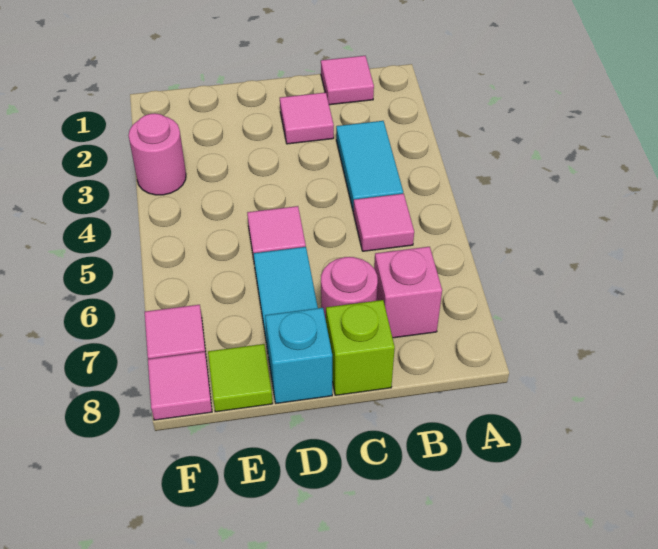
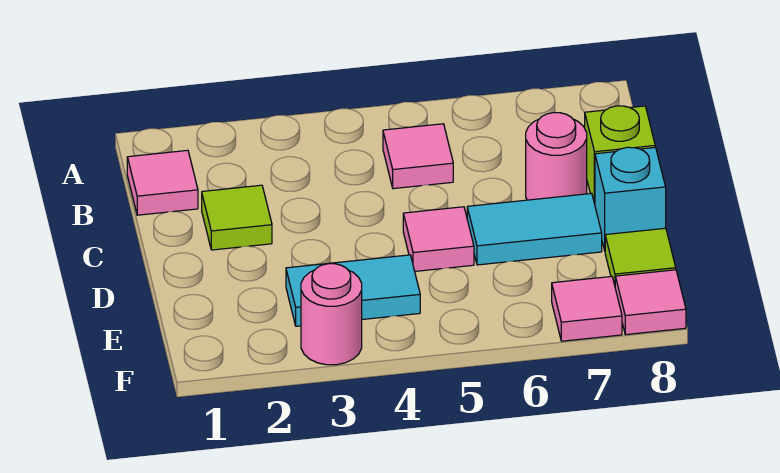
cyan tile B3:B4 level 1 -> cyan tile E3:E4 level 1
pink brick B7 level 1 -> none
pink tile C2 level 1 -> lime tile C2 level 1

